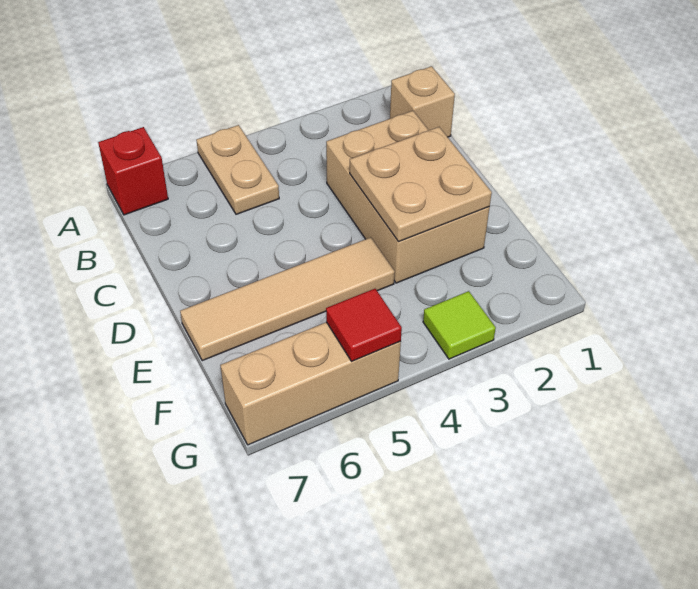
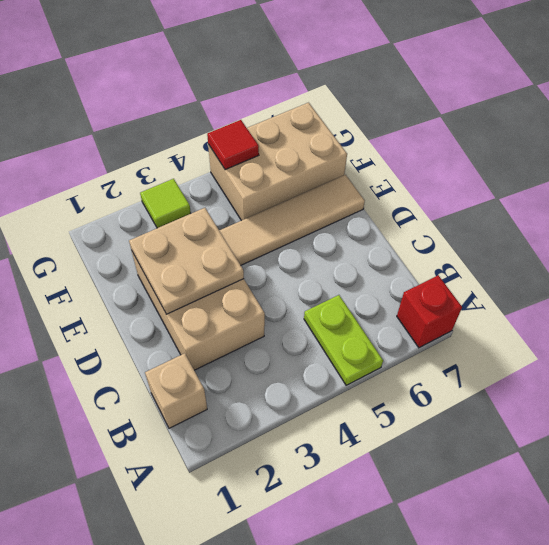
tan plate A5:B5 level 1 -> lime plate A5:B5 level 1
tan brick G5:G7 level 1 -> tan brick F5:G7 level 1

